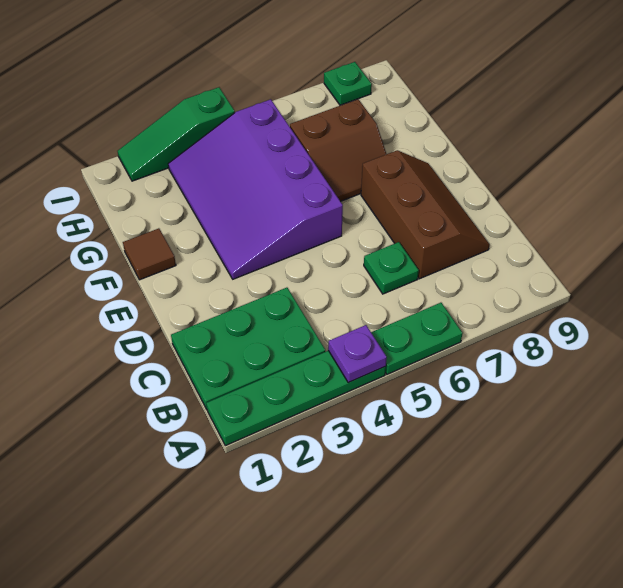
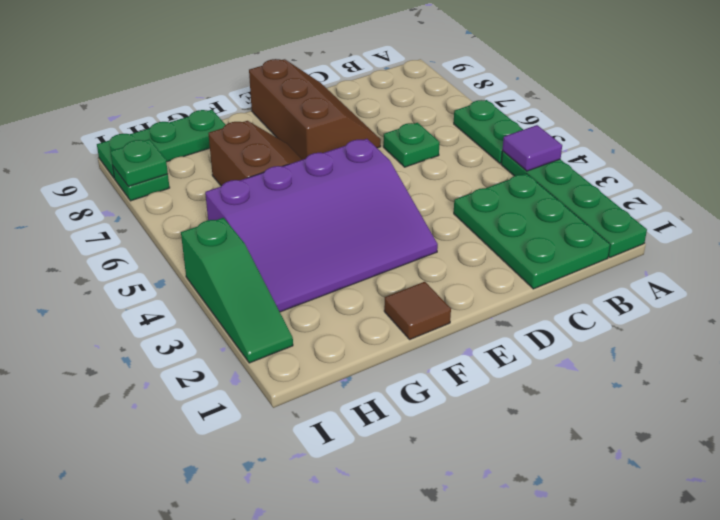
purple plate A4 level 2 -> purple tile A4 level 2
brown slope C7:E8 level 1 top 7 -> brown slope D7:E9 level 1 top E
none -> green plate G9:I9 level 1
none -> green plate I8 level 2

